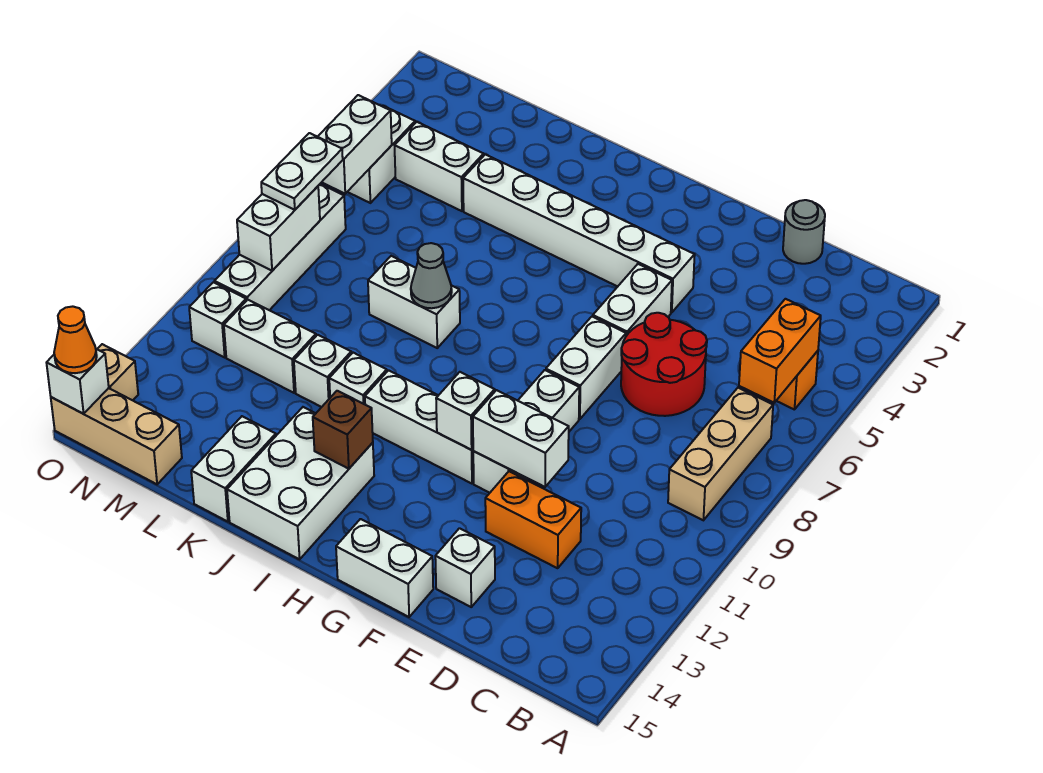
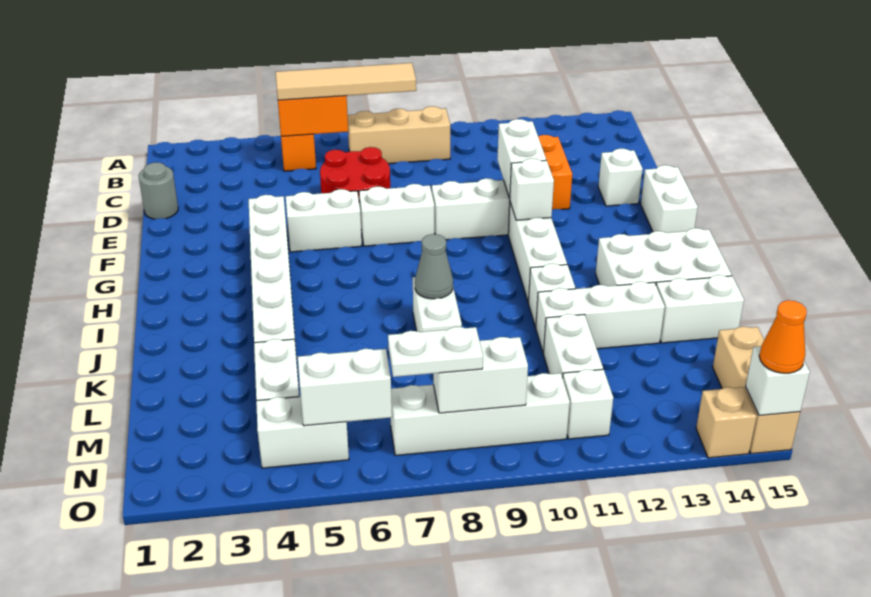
none -> tan tile B5:B8 level 3
brown brick I13 level 2 -> none
white brick K11 level 1 -> white brick K11:K13 level 1

